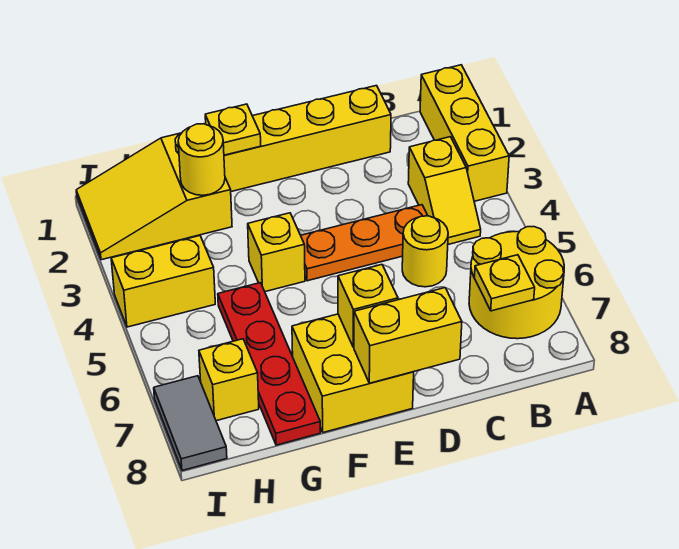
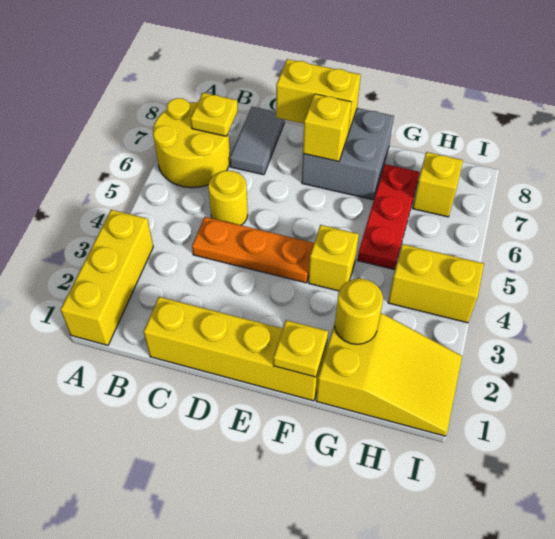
yellow slope B3:B4 level 1 top 3 -> none
yellow brick E7:F8 level 1 -> grey brick E7:F8 level 1
red plate G5:G8 level 1 -> red plate G5:G7 level 1
grey tile I7:I8 level 1 -> grey tile C7:C8 level 1

